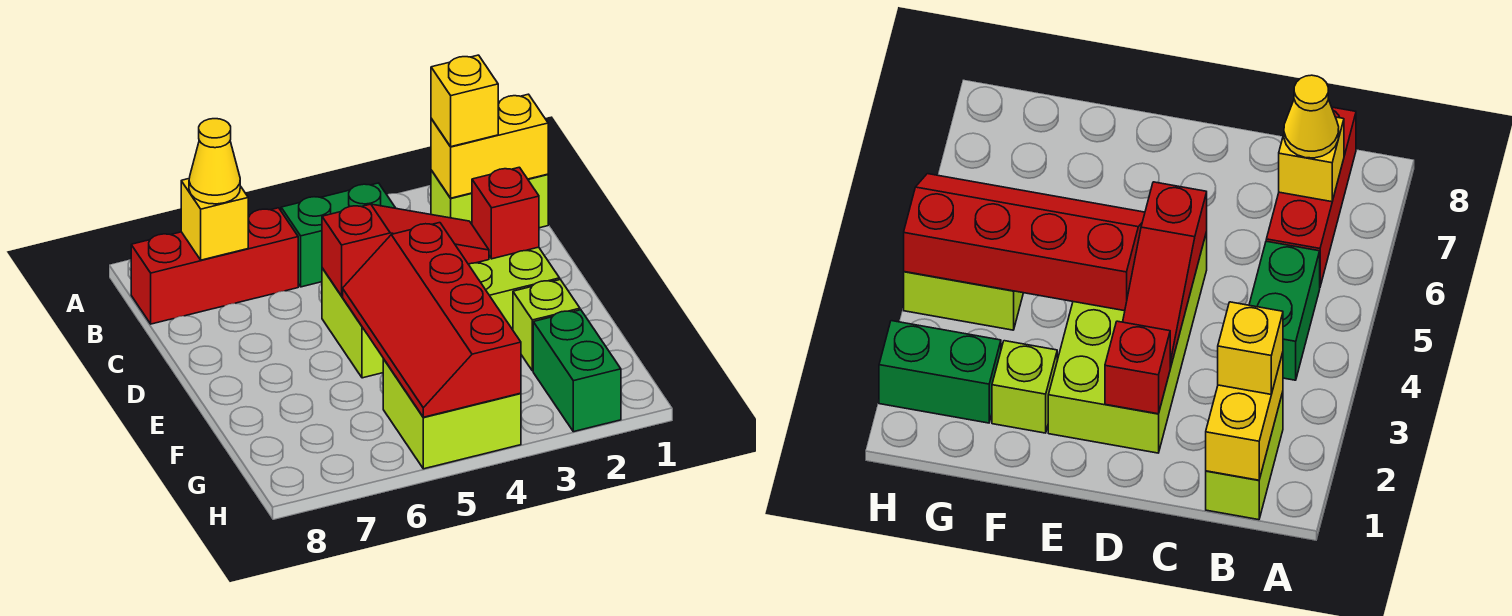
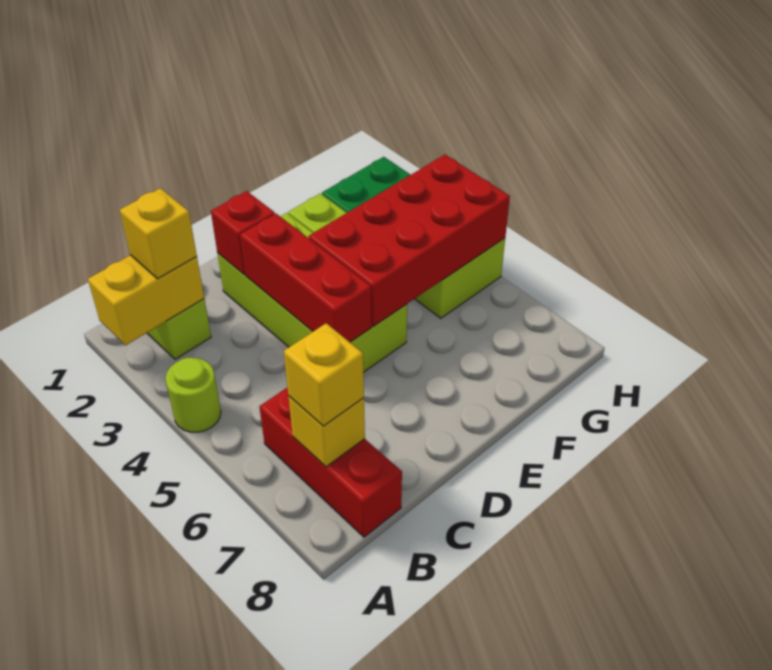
none -> lime round brick A4 level 1
yellow brick B1:B2 level 2 -> yellow brick A2:B2 level 2
green brick B4:B5 level 1 -> none
yellow cone B7 level 3 -> yellow brick B7 level 3
red slope D3:D5 level 2 top 5 -> red brick D3:D5 level 2
red slope E4:H5 level 2 top 4 -> red brick E4:H5 level 2

